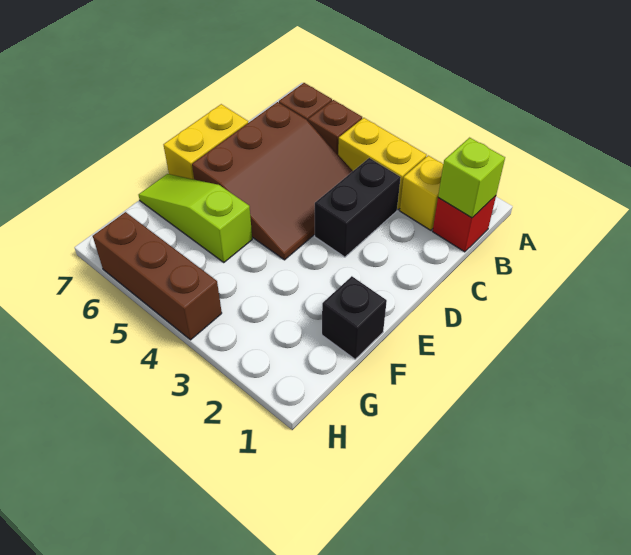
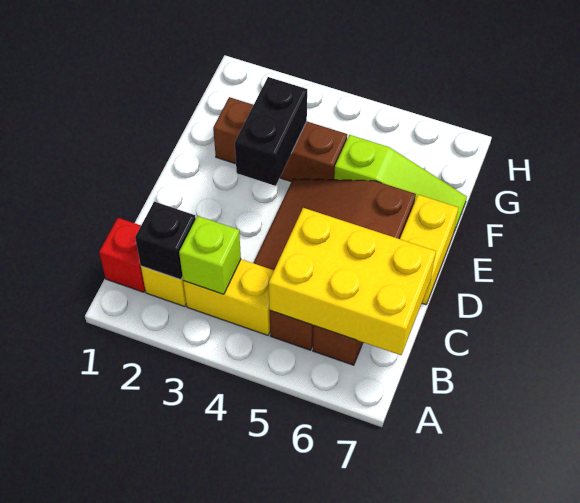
lime brick B1 level 2 -> lime brick B3 level 2
none -> yellow brick B5:C7 level 2
black brick C3:D3 level 1 -> black brick E3:F3 level 2
black brick F1 level 1 -> black brick B2 level 2
brown brick H4:H6 level 1 -> brown brick F2:F4 level 1

